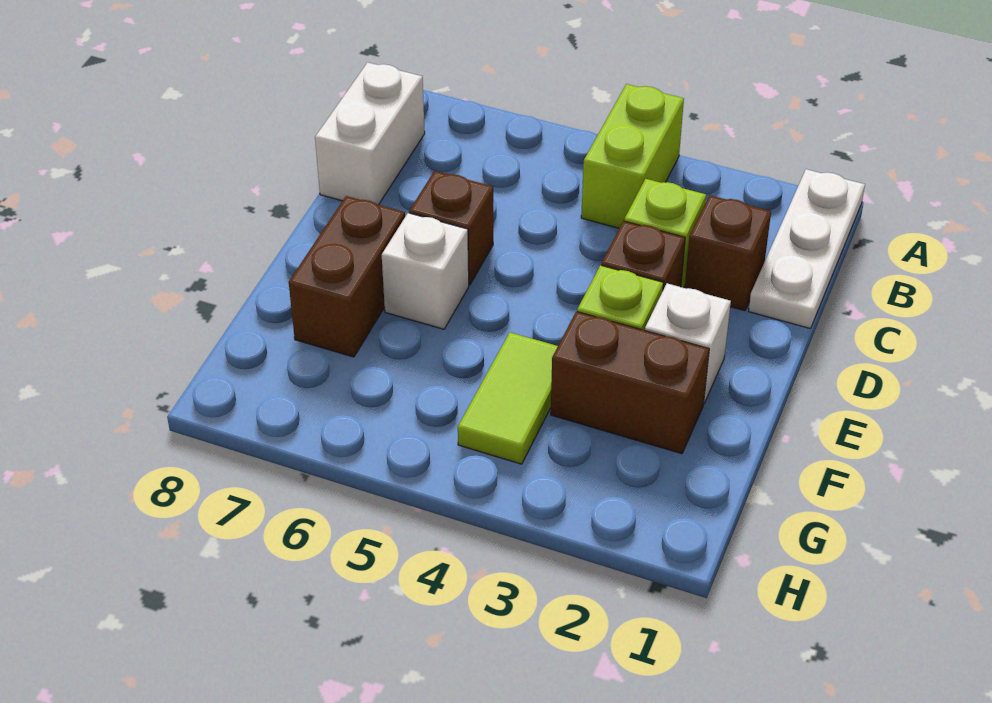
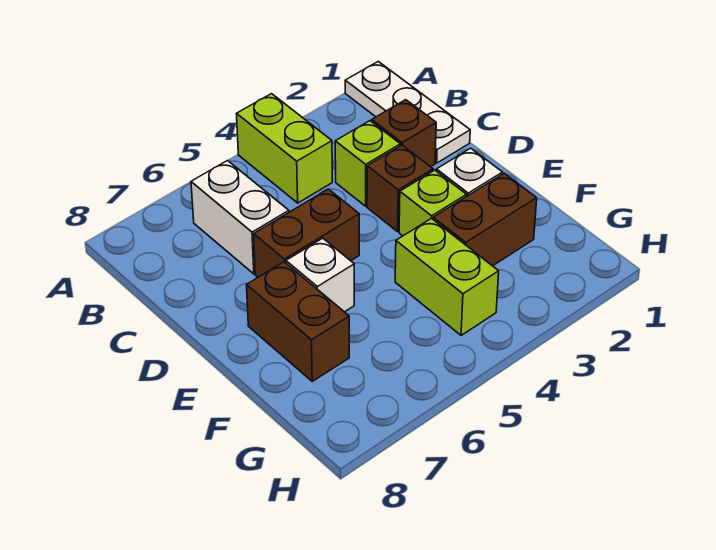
white brick B8:C8 level 1 -> white brick B6:C6 level 1
brown brick D6 level 1 -> brown brick D5:D6 level 1
lime tile F4:G4 level 1 -> lime brick F4:G4 level 1

